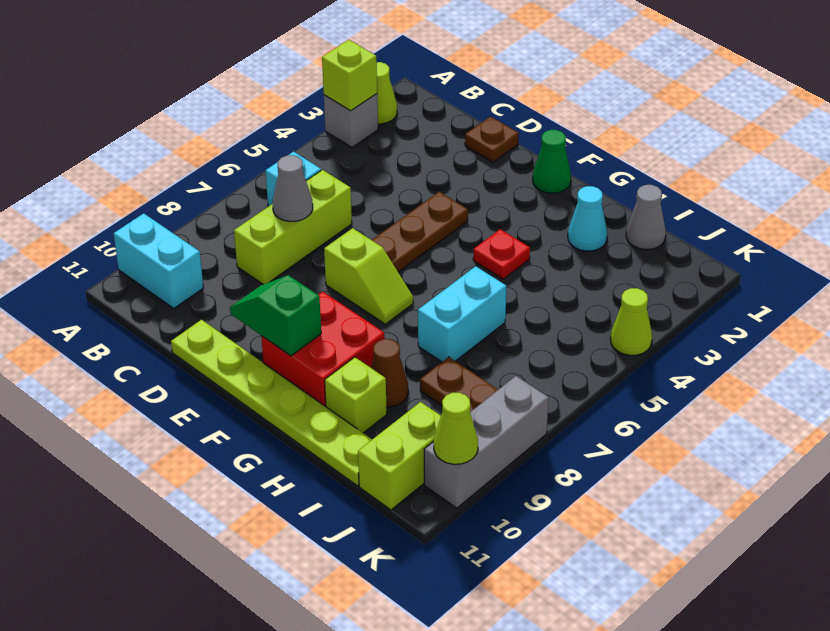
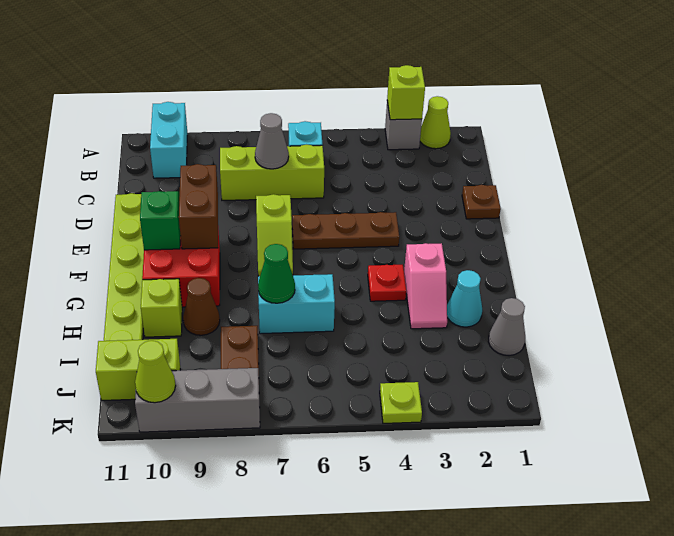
none -> brown brick E9:F9 level 2
green cone F1 level 1 -> green cone H7 level 2
none -> pink slope G3:H3 level 1 top G
lime cone K4 level 1 -> lime plate K4 level 1

